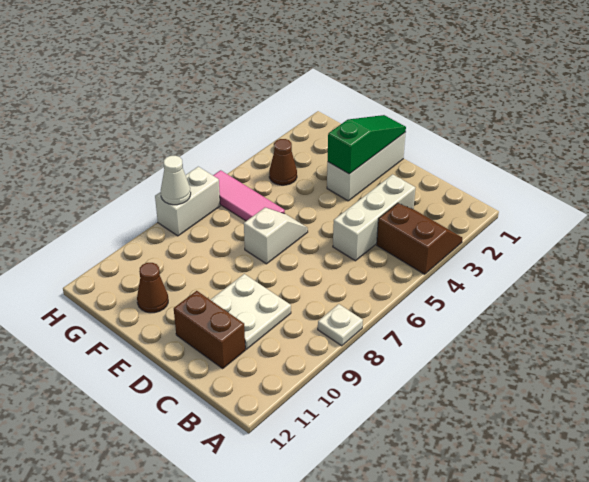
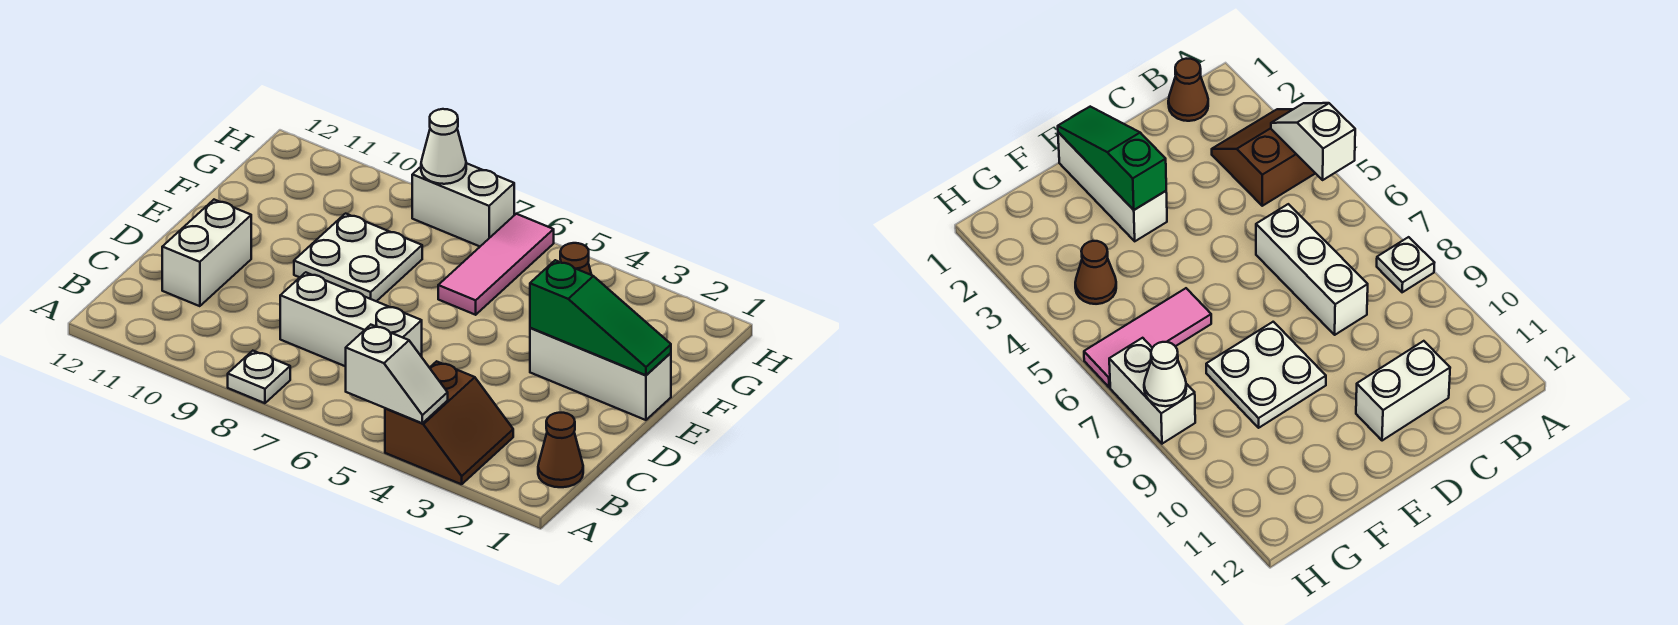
white brick C3:C5 level 1 -> white brick C6:C8 level 1
white plate C9:D10 level 1 -> white plate E8:F9 level 1
brown brick C11:D11 level 1 -> white brick C11:D11 level 1
white slope E6:E7 level 1 top 7 -> white slope A4:A5 level 2 top 5
brown cone F11 level 1 -> brown cone B1 level 1

